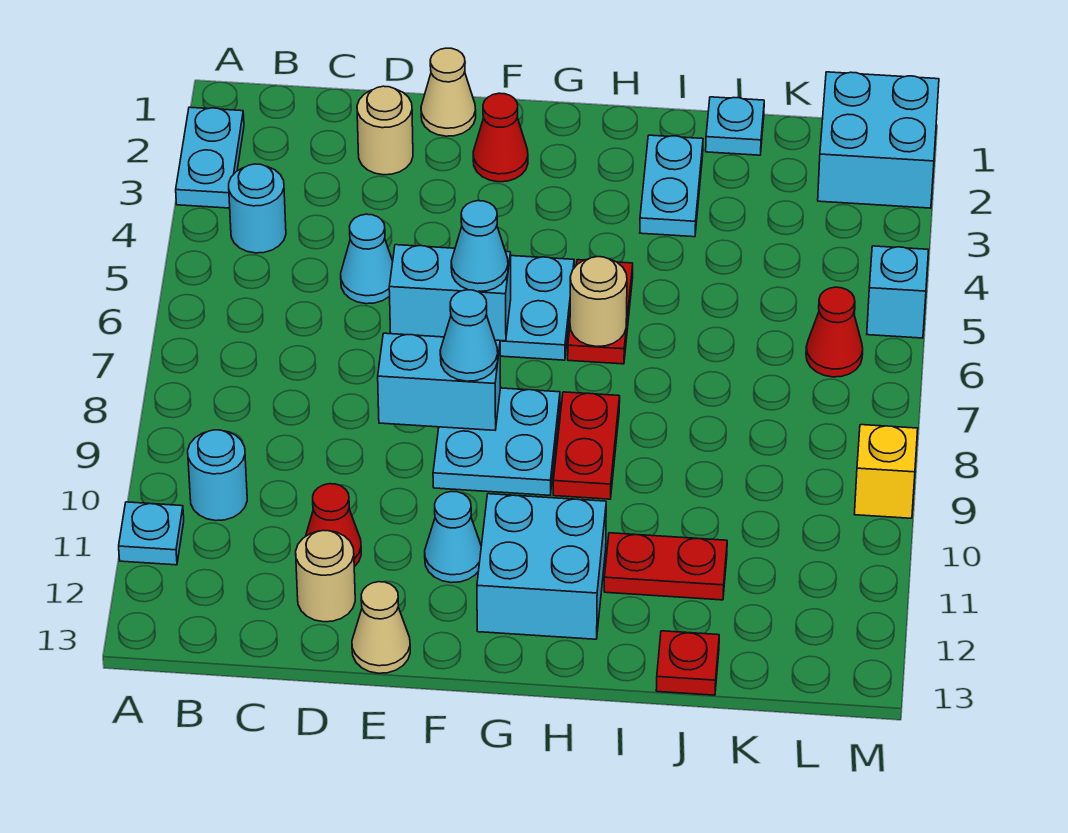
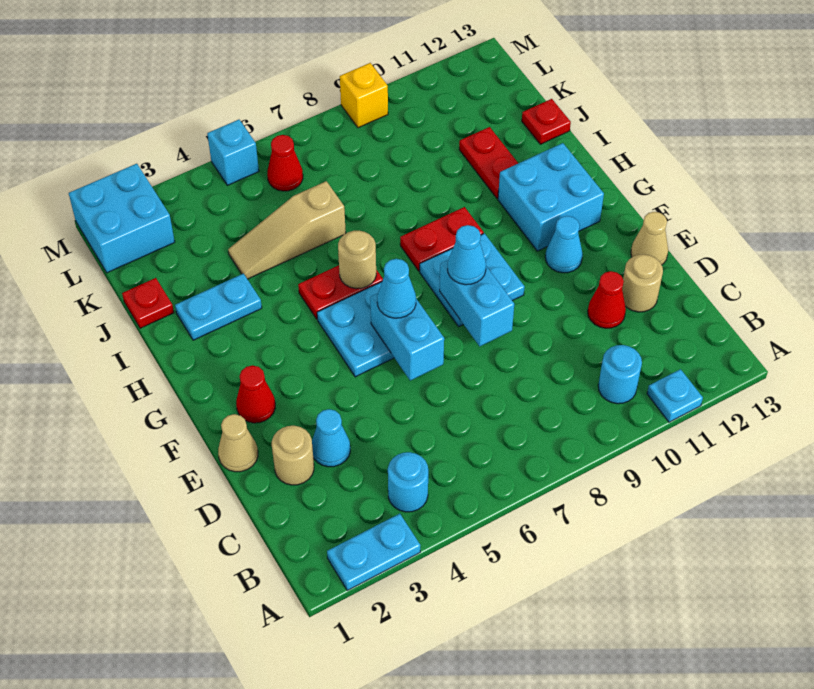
cyan cone D5 level 1 -> cyan cone D3 level 1
cyan plate J1 level 1 -> red plate J1 level 1
none -> tan slope J4:J6 level 1 top 6

